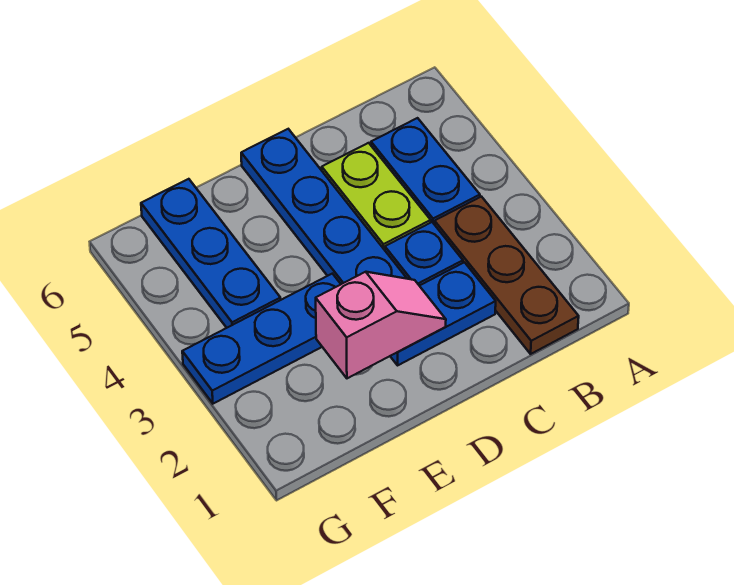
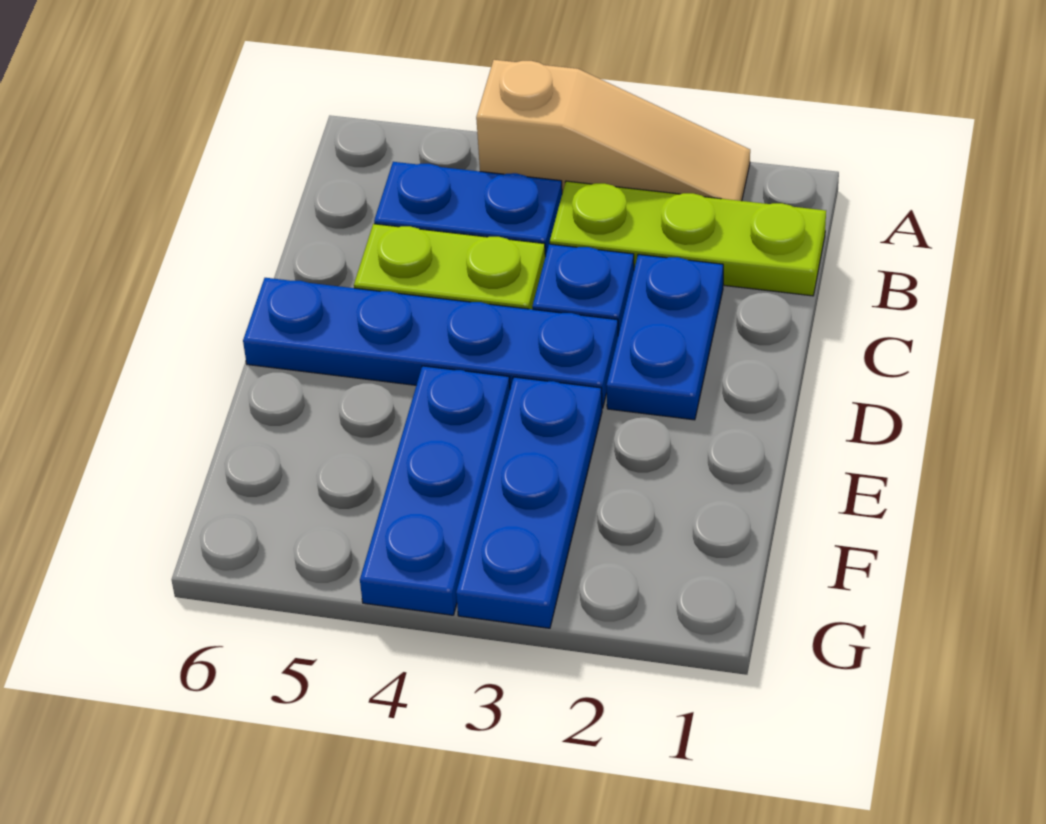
none -> tan slope A2:A4 level 1 top 4
brown plate B1:B3 level 1 -> lime plate B1:B3 level 1
pink slope D2:E2 level 2 top E -> none
blue plate F4:F6 level 1 -> blue plate E4:G4 level 1

